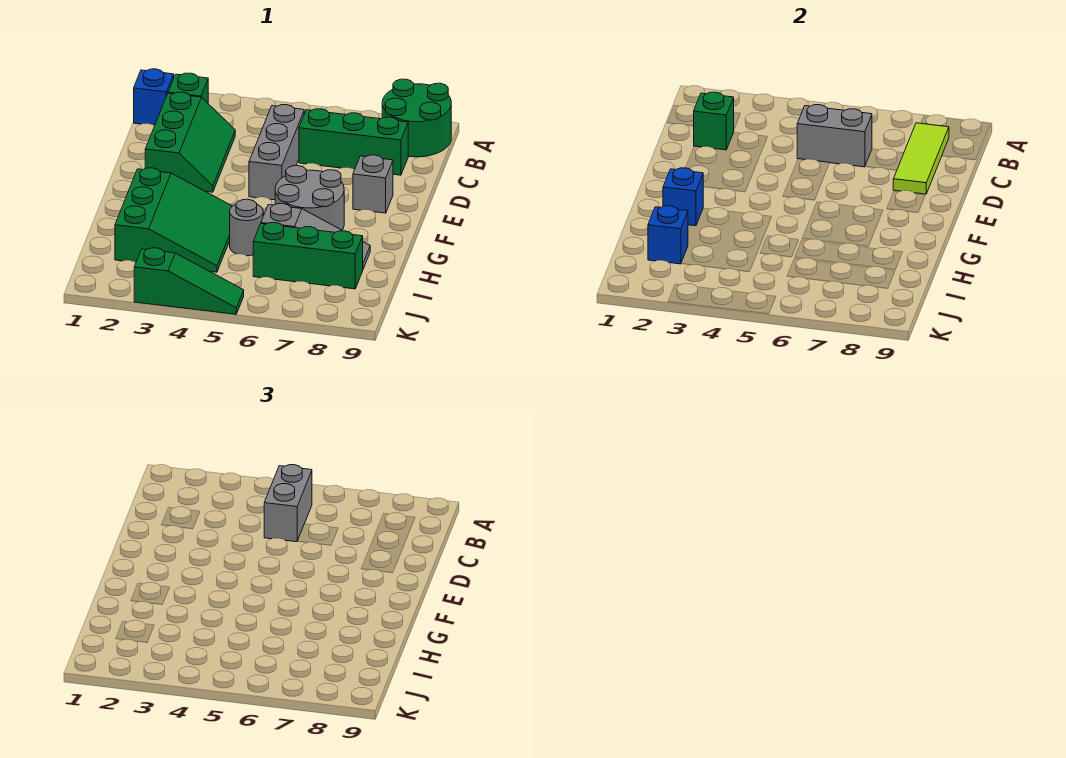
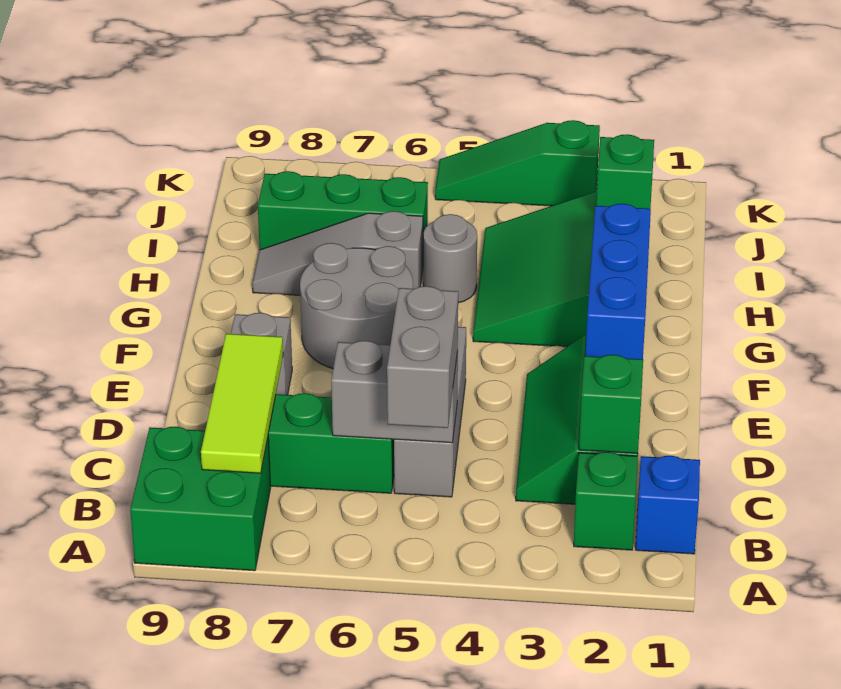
green round brick A8:B9 level 1 -> green brick A8:B9 level 1
blue brick G2 level 2 -> blue brick E2:G2 level 2
blue brick I2 level 2 -> green brick I2 level 2

